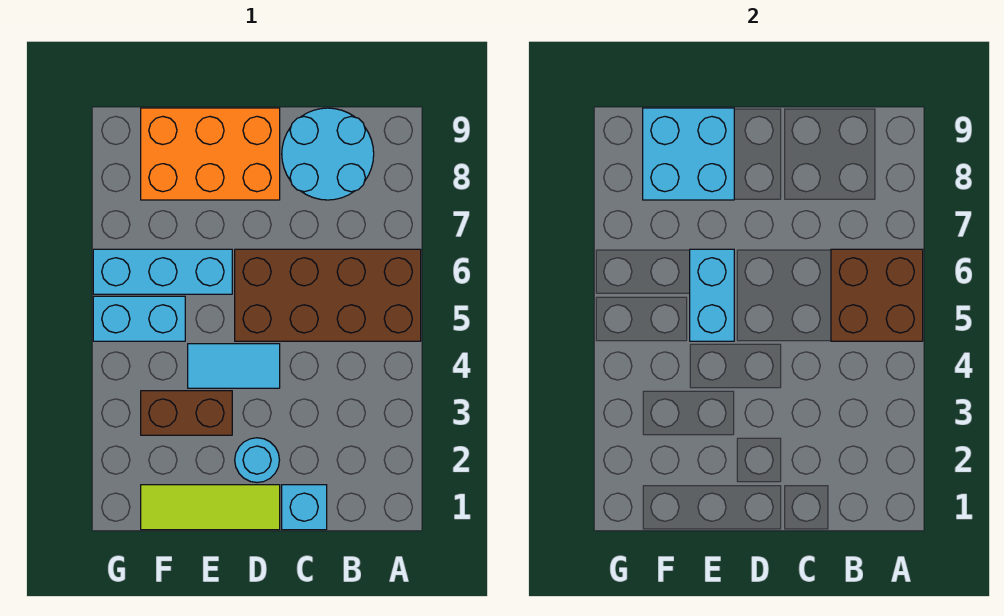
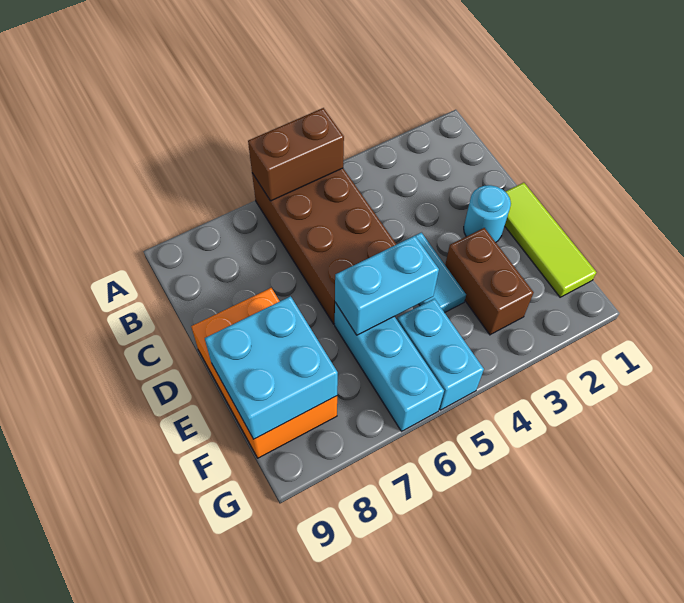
brown brick A5:B6 level 2 -> brown brick A5:A6 level 2
cyan round brick B8:C9 level 1 -> none
cyan brick C1 level 1 -> none

